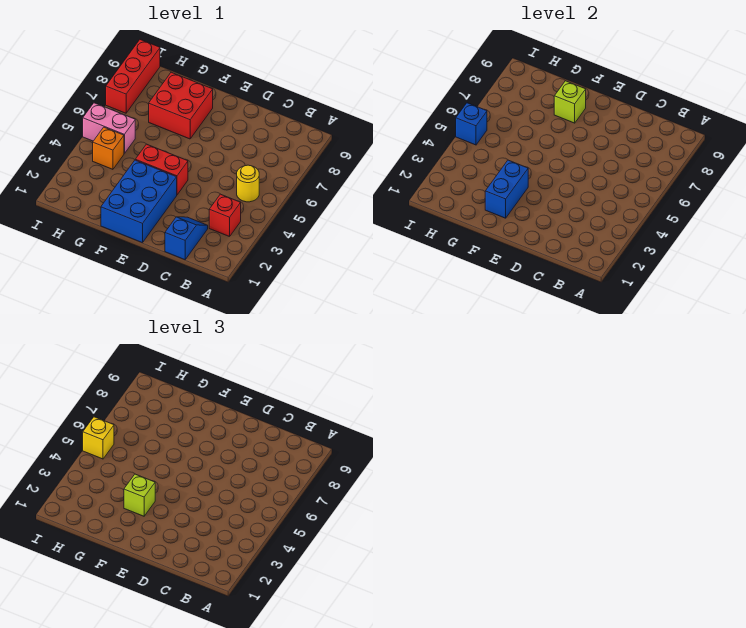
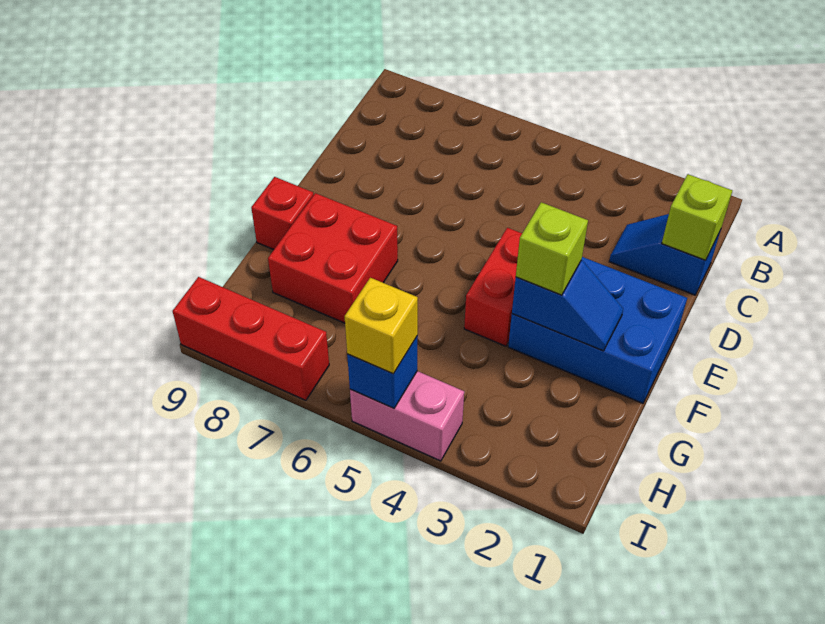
red brick B3 level 1 -> red brick F9 level 1
yellow round brick B5 level 1 -> none
blue brick F2:F3 level 2 -> blue slope F2:F3 level 2 top 3
lime brick F8 level 2 -> lime brick C1 level 2
orange brick H4 level 1 -> none
pink brick H5:I5 level 1 -> pink brick I4:I5 level 1

